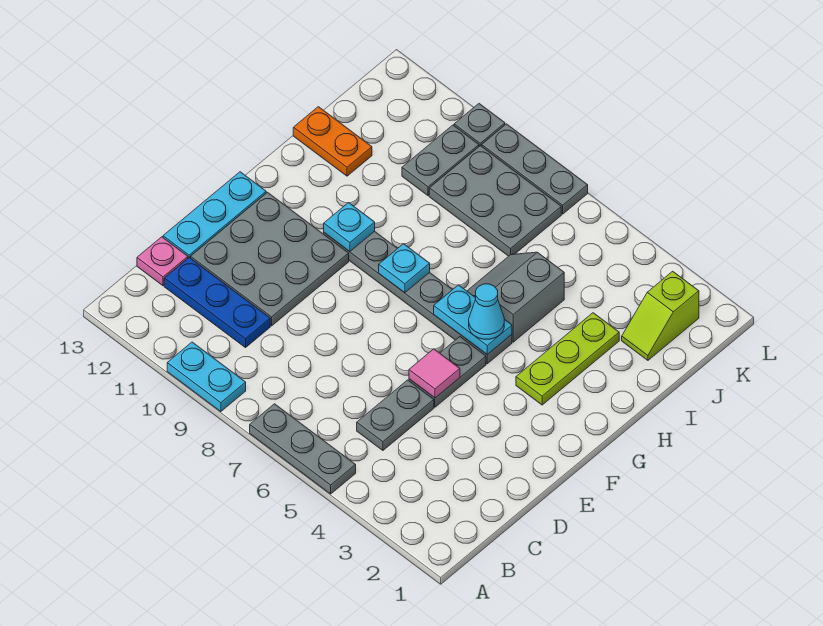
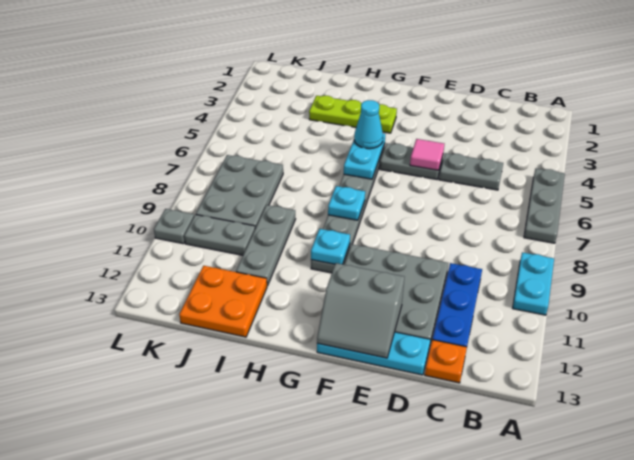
pink plate C13 level 1 -> orange plate C13 level 1
grey slope H5:I6 level 1 top 5 -> grey slope E12:F13 level 2 top 12
orange plate I12:I13 level 1 -> orange plate I12:J13 level 1
lime slope J2:K2 level 1 top K -> none
grey plate L7:L9 level 1 -> grey plate I9:I11 level 1

